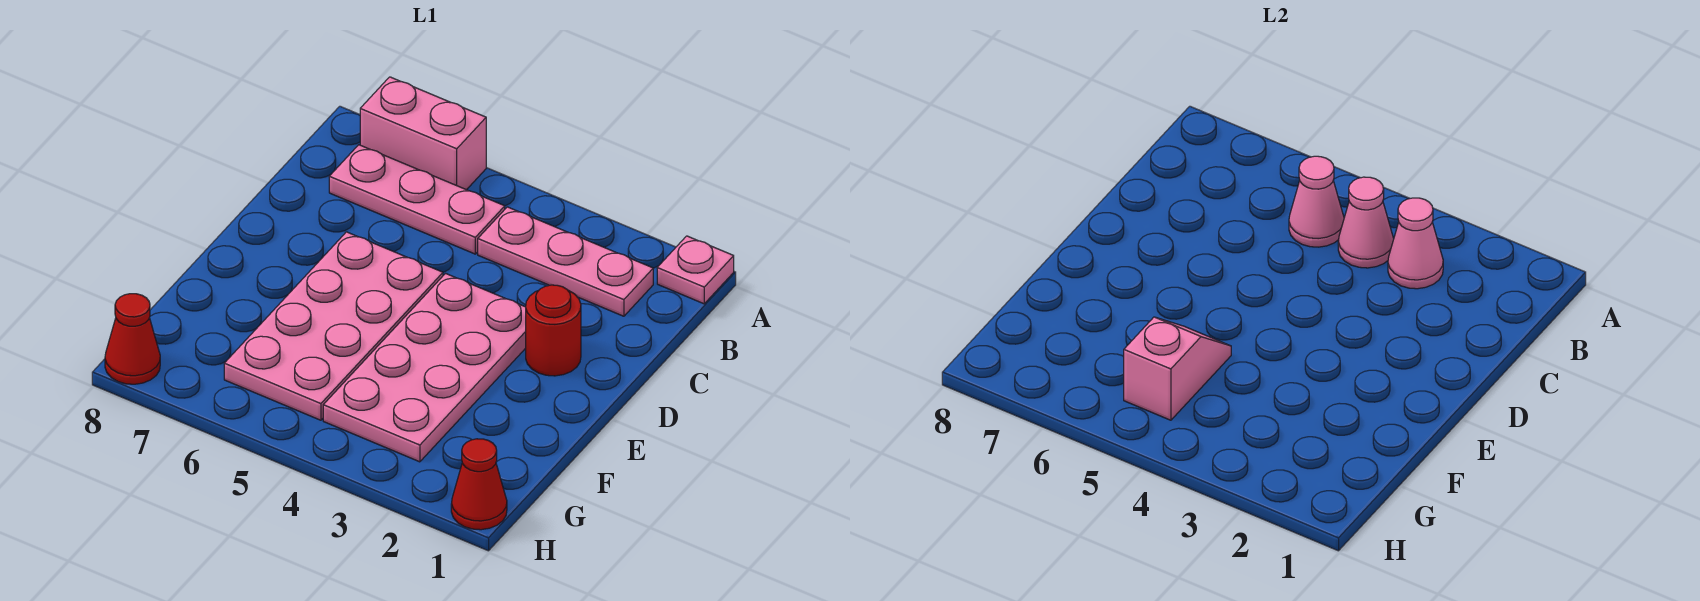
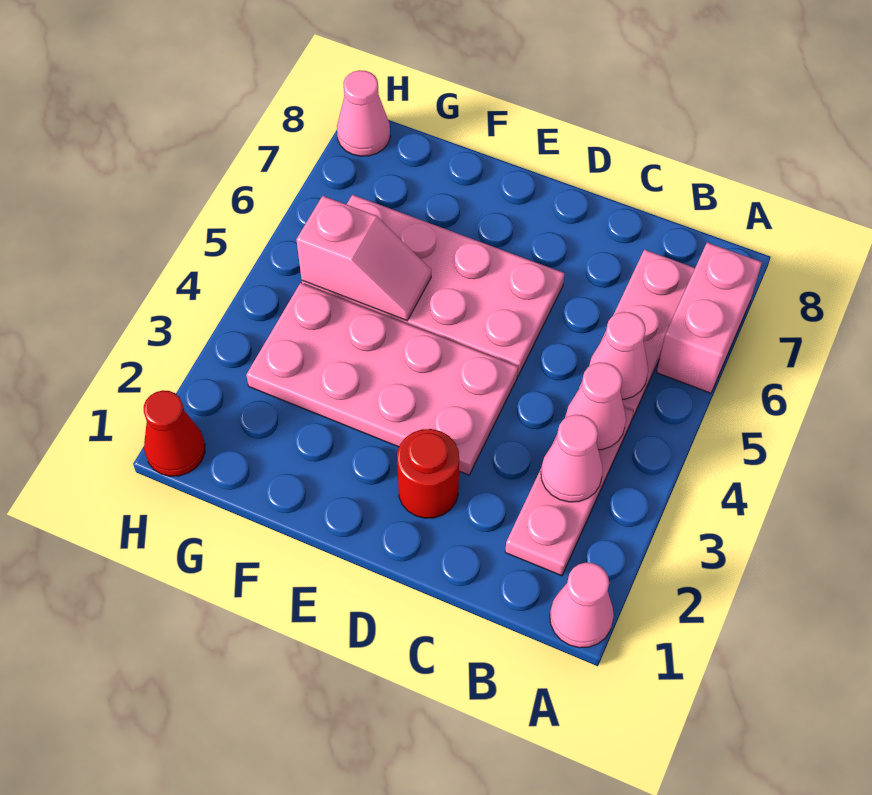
pink plate A1 level 1 -> pink cone A1 level 1
red cone H8 level 1 -> pink cone H8 level 1

